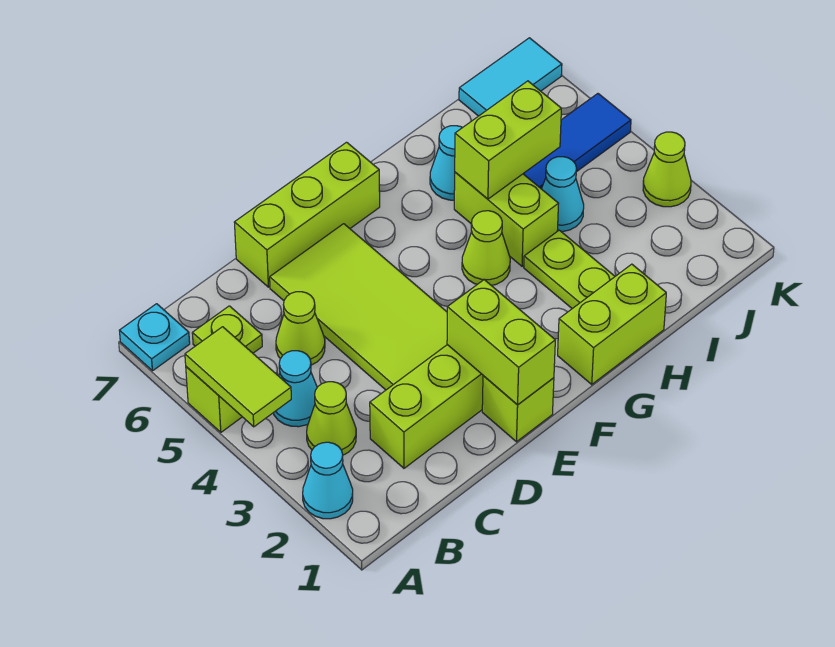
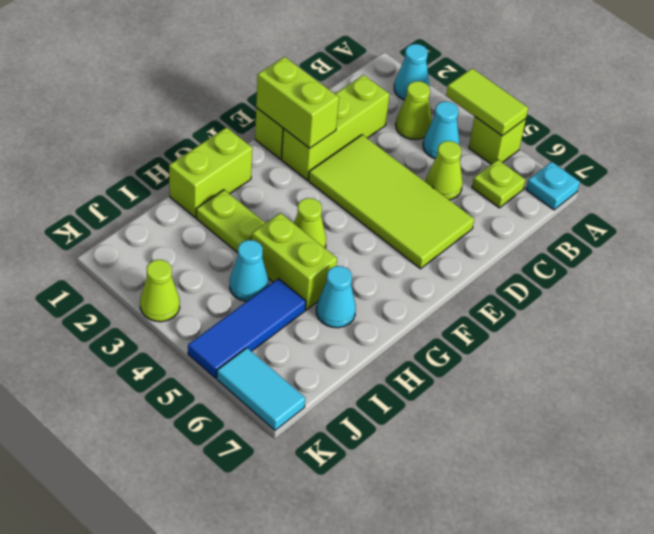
lime brick D7:F7 level 1 -> none
lime brick H5:I5 level 2 -> none
cyan tile J7:K7 level 1 -> cyan tile K6:K7 level 1

